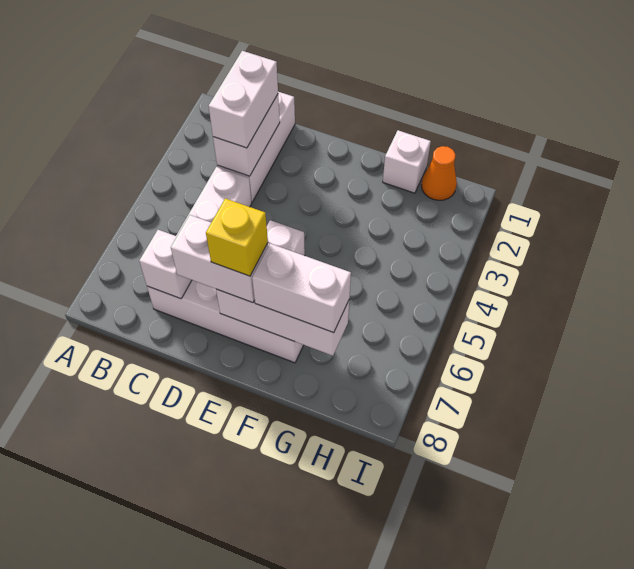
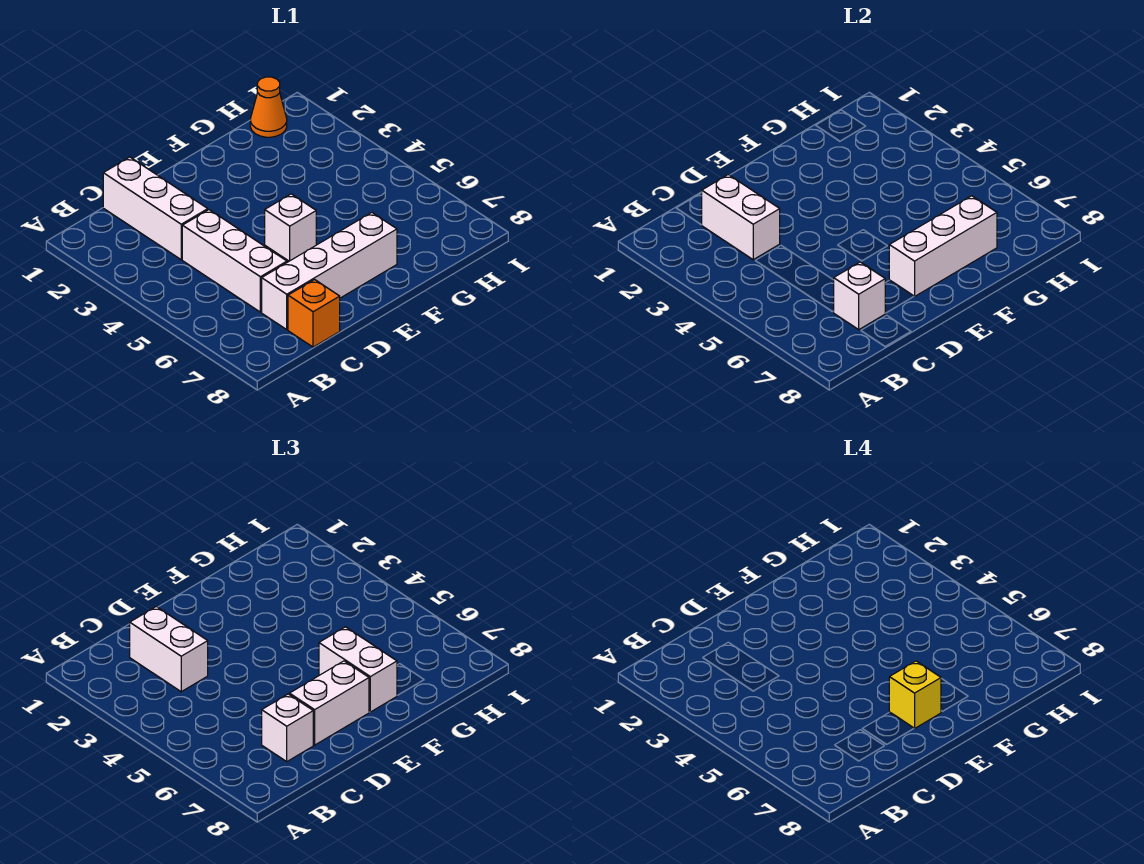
none -> orange brick C8 level 1
white brick F7:G7 level 3 -> white brick F6:F7 level 3
white brick G1 level 1 -> white brick C7 level 3

